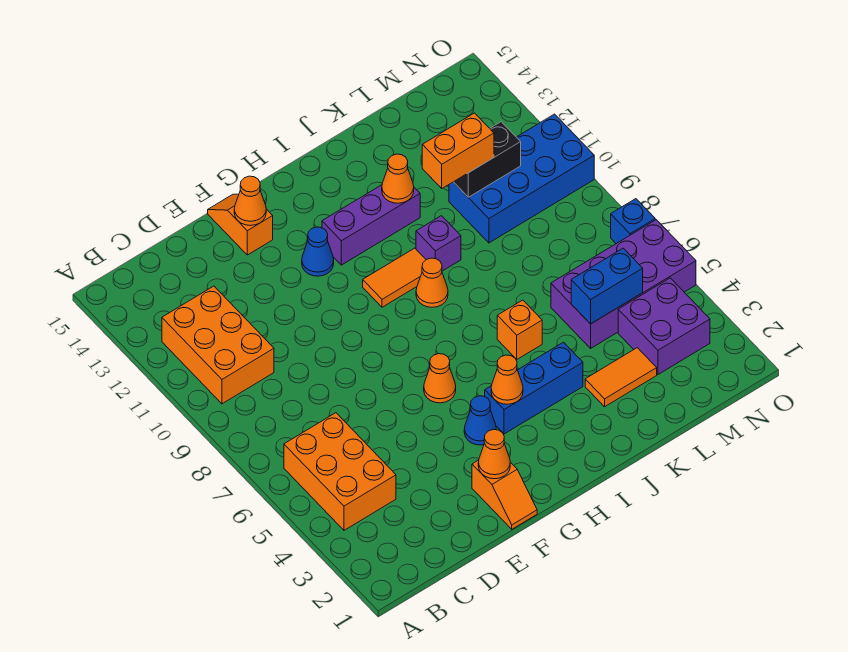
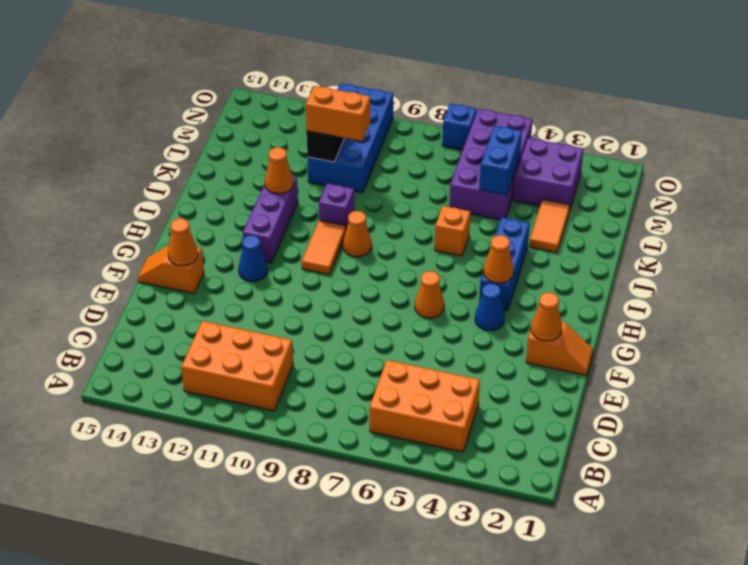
orange brick K11:L11 level 3 -> orange brick L10:L11 level 3

